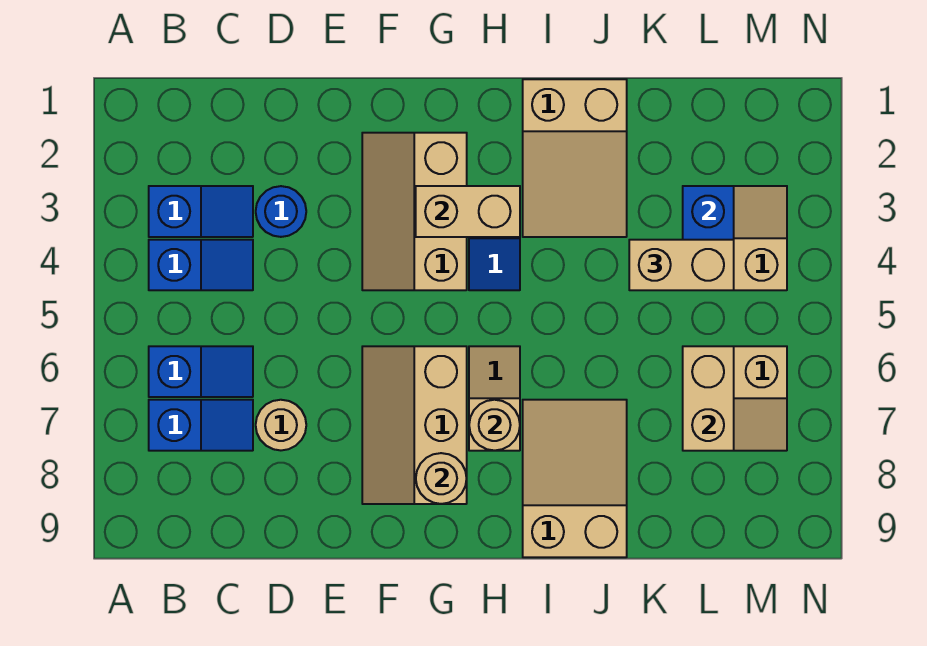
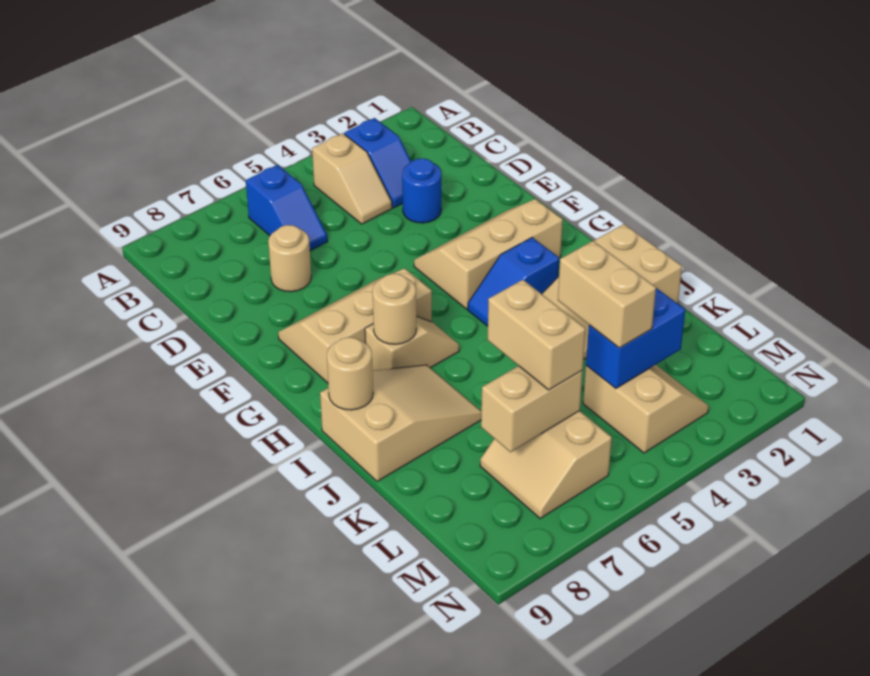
blue slope B4:C4 level 1 top B -> tan slope B4:C4 level 1 top B
blue slope B7:C7 level 1 top B -> none
tan brick G3:H3 level 2 -> tan brick K6:L6 level 3
tan round brick G8 level 2 -> tan round brick I9 level 2

